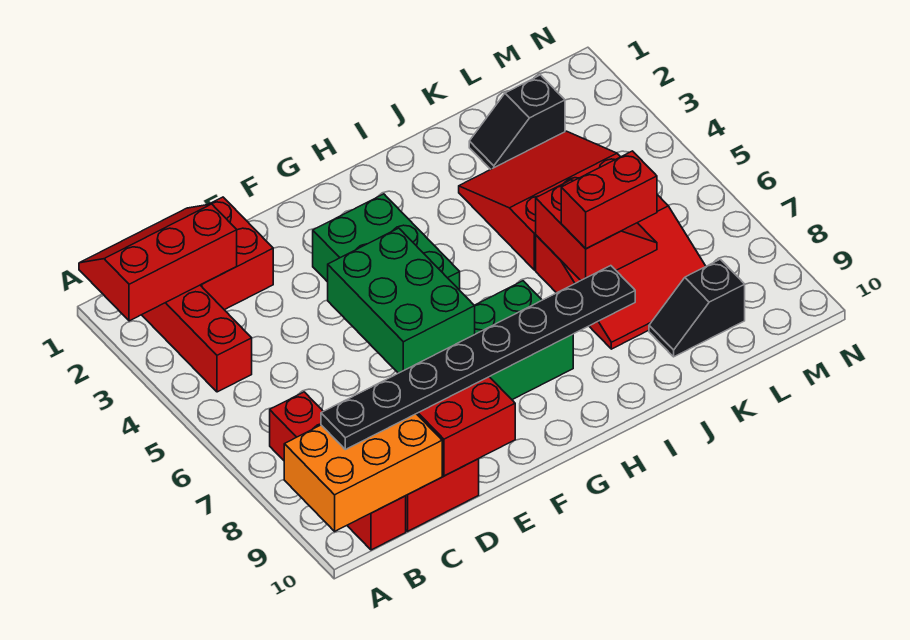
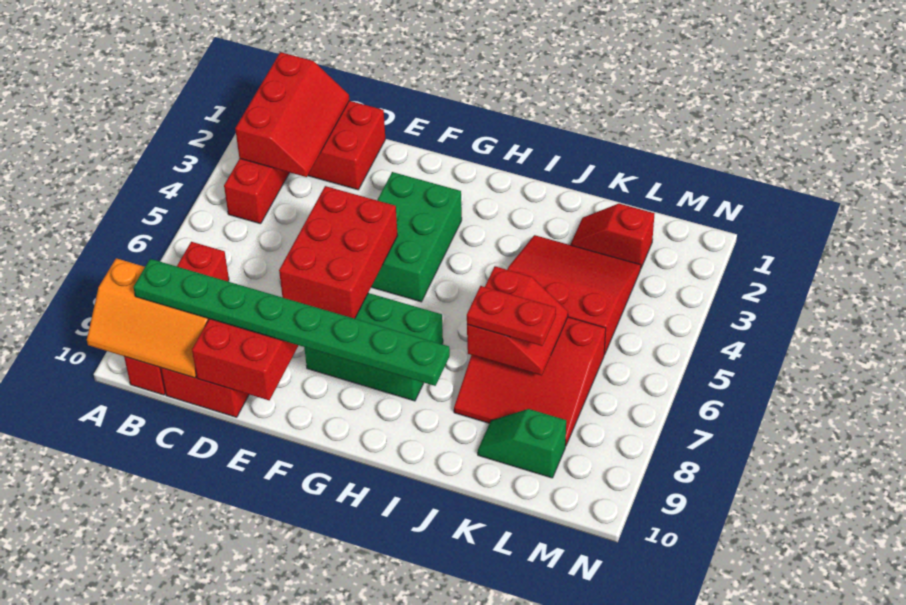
red slope A1:C2 level 2 top 2 -> red slope B1:C3 level 2 top B
orange brick A9:C10 level 2 -> orange slope A9:C10 level 2 top 9
black plate B9:I9 level 3 -> green plate B9:I9 level 3
green brick E5:F7 level 2 -> red brick E5:F7 level 2
red brick J7:K7 level 3 -> red plate J7:K7 level 3
black slope K2:L2 level 1 top L -> red slope K2:L2 level 1 top L
black slope K9:L9 level 1 top L -> green slope K9:L9 level 1 top L

